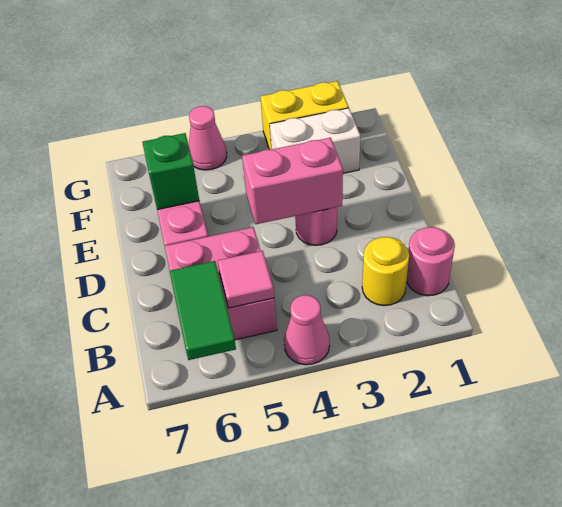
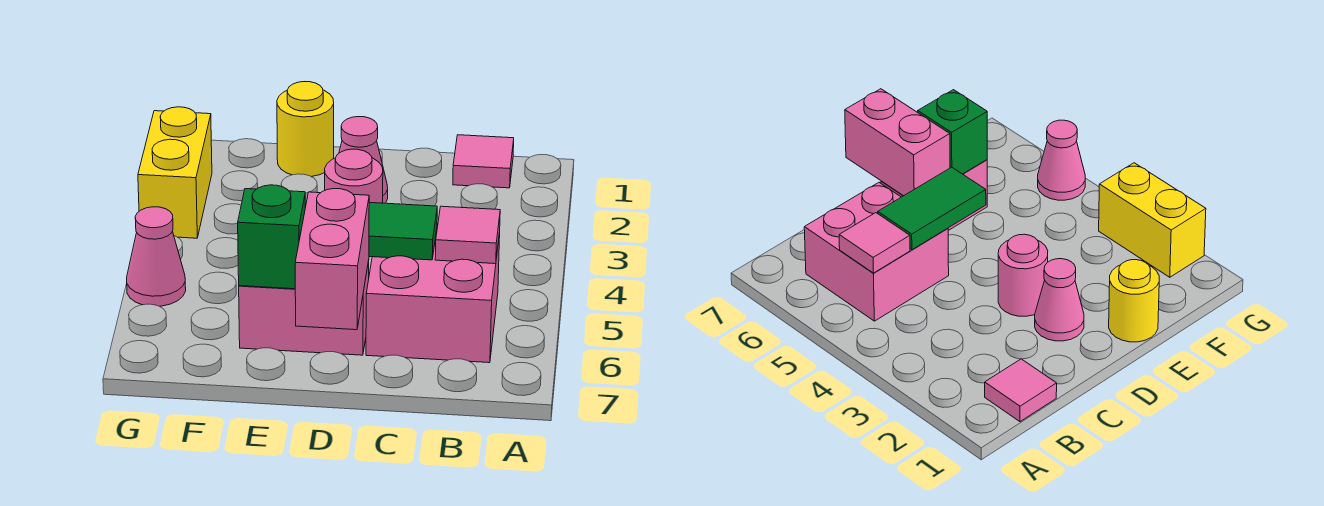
pink cone A4 level 1 -> pink cone D2 level 1
green tile A6:B6 level 2 -> green tile C5:D5 level 2
pink round brick B1 level 1 -> pink tile B1 level 1
yellow round brick B2 level 1 -> yellow round brick E1 level 1
pink brick D3:D4 level 2 -> pink brick D6:D7 level 2
white brick F2:F3 level 1 -> none

